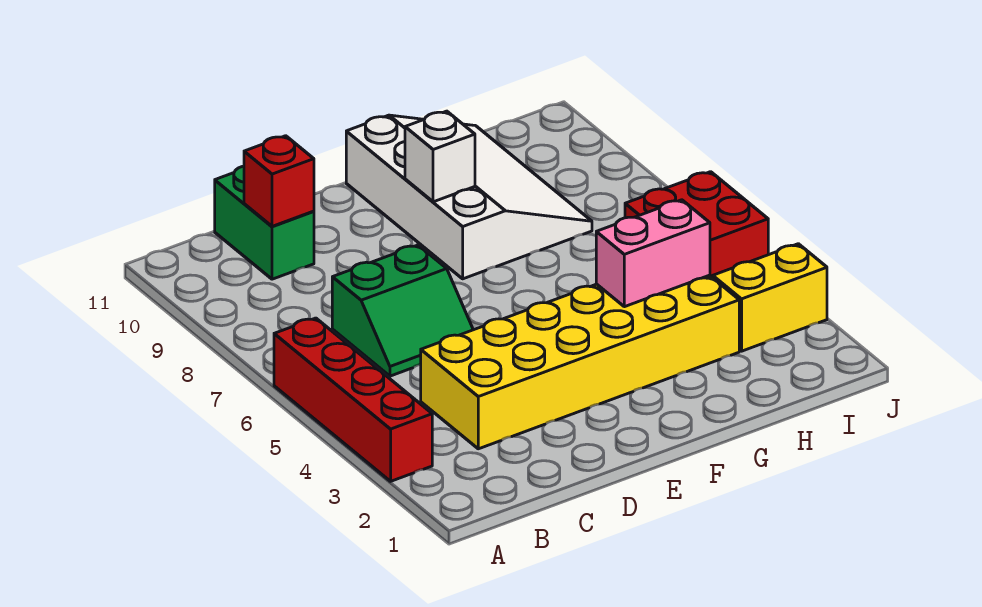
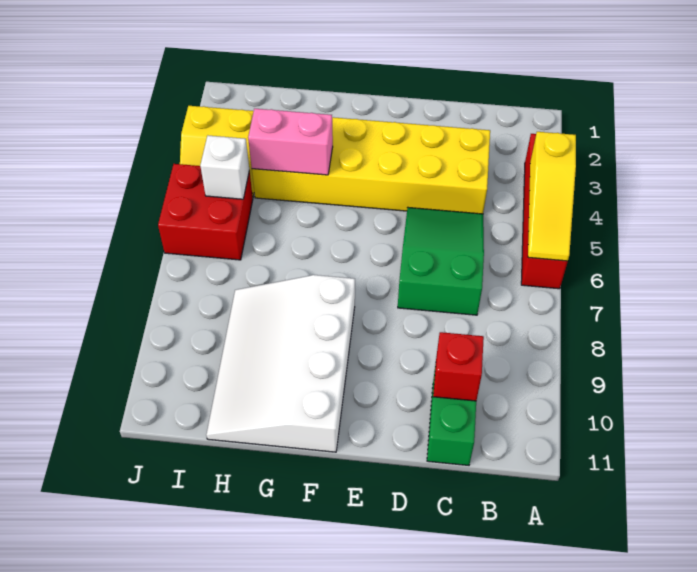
none -> yellow slope A4:A6 level 2 top 4
green slope C6:D7 level 1 top 7 -> green slope C5:D7 level 1 top 7
white brick F9 level 2 -> white brick I5 level 2

